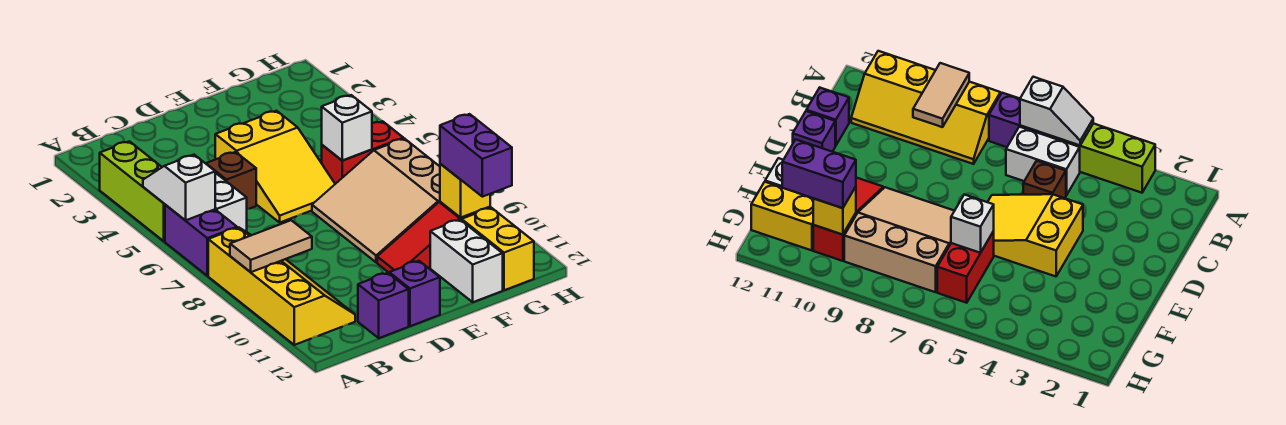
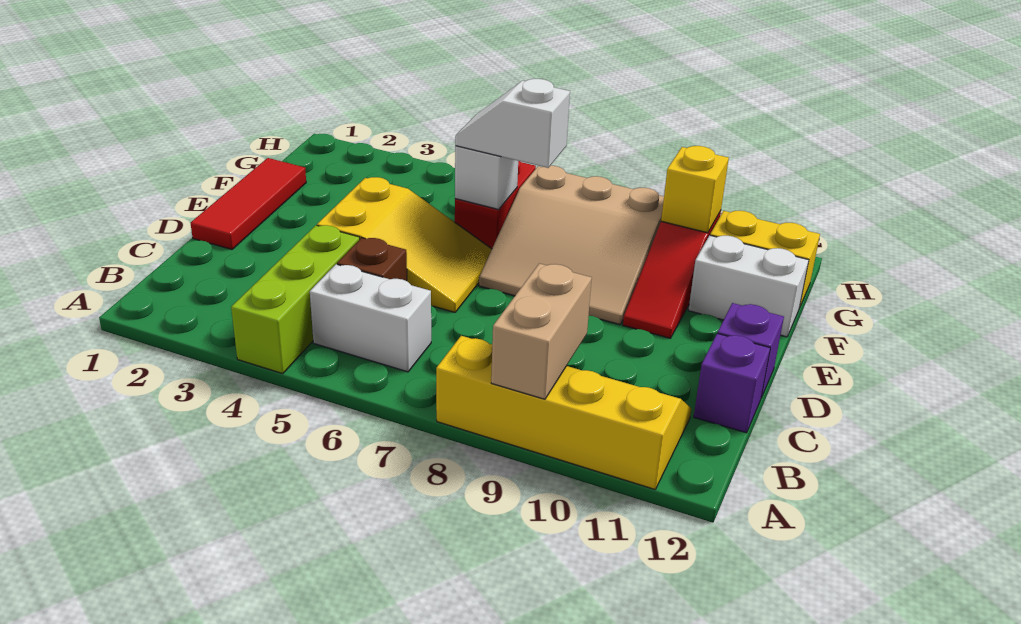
lime brick A3:A5 level 1 -> lime brick A4:C4 level 1
white slope A5:A6 level 2 top 6 -> white slope F6:F7 level 3 top 7
purple brick A6:A7 level 1 -> none
tan tile A9:B9 level 2 -> tan brick A9:B9 level 2
none -> red tile D1:F1 level 1
purple brick G10:G11 level 3 -> none

